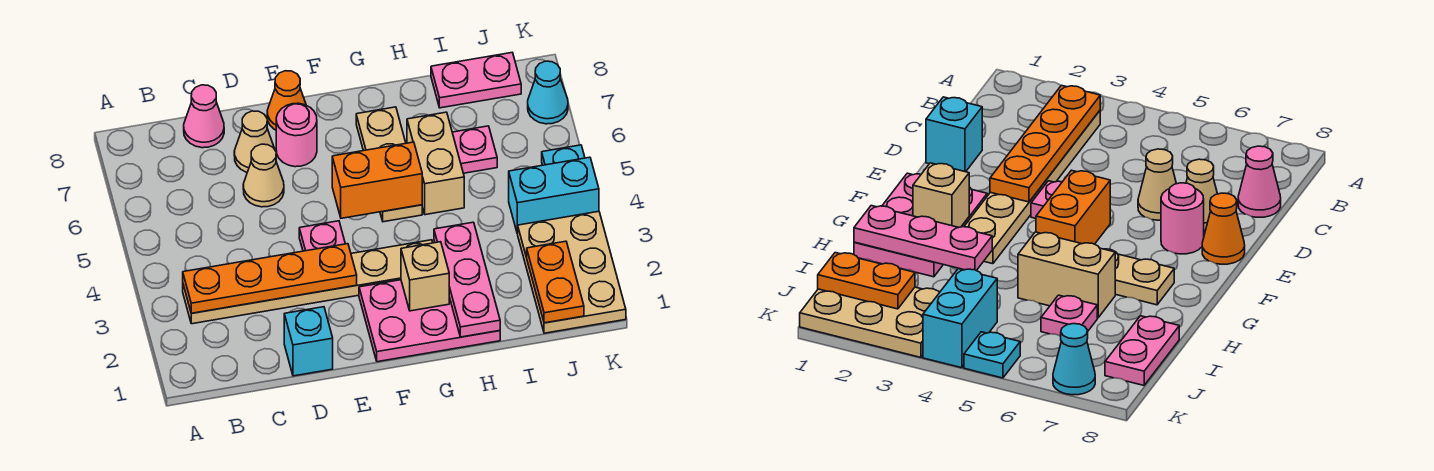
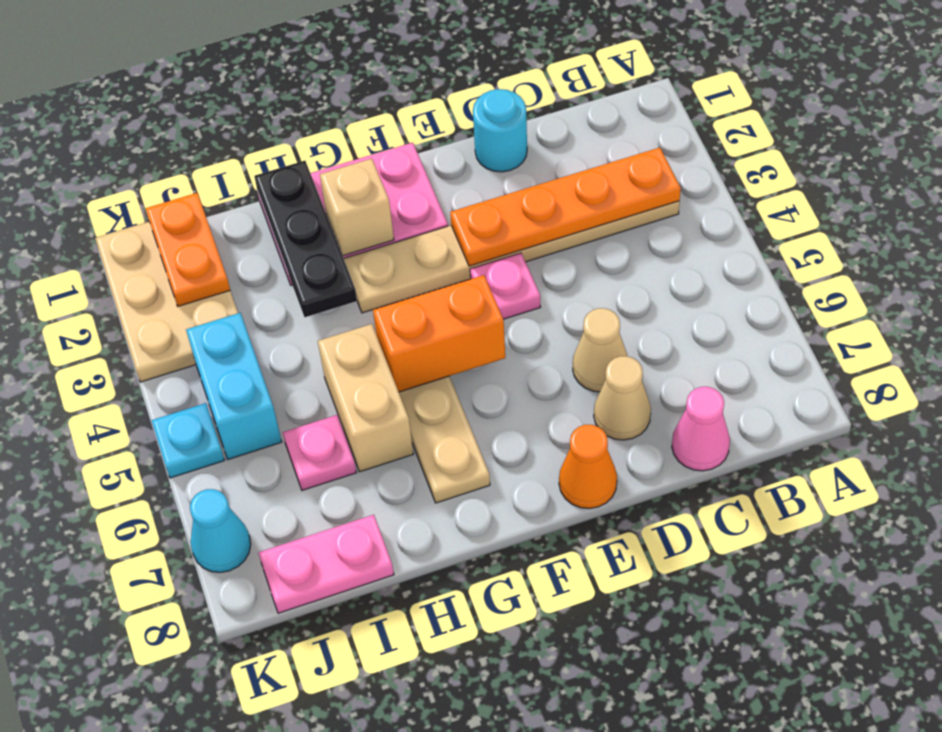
cyan brick D1 level 1 -> cyan round brick D1 level 1
pink round brick E7 level 1 -> none
pink plate H1:H3 level 2 -> black plate H1:H3 level 2
cyan brick J4:K4 level 1 -> cyan brick J4:J5 level 1

